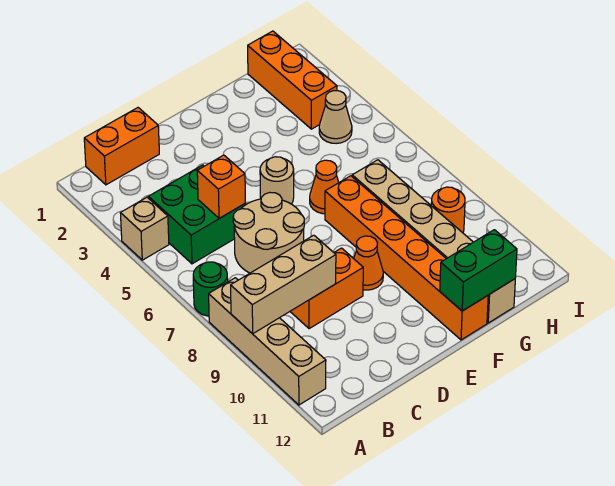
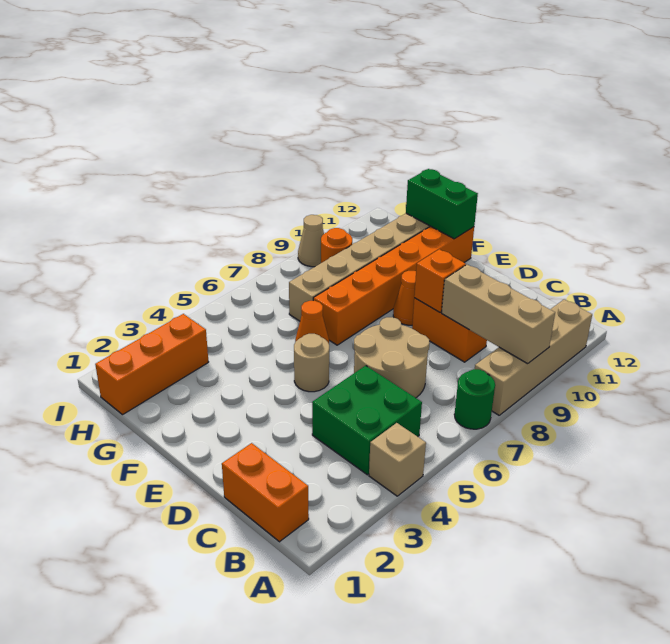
orange brick C5 level 2 -> orange brick D9 level 2
tan cone H4 level 1 -> tan cone I9 level 1

